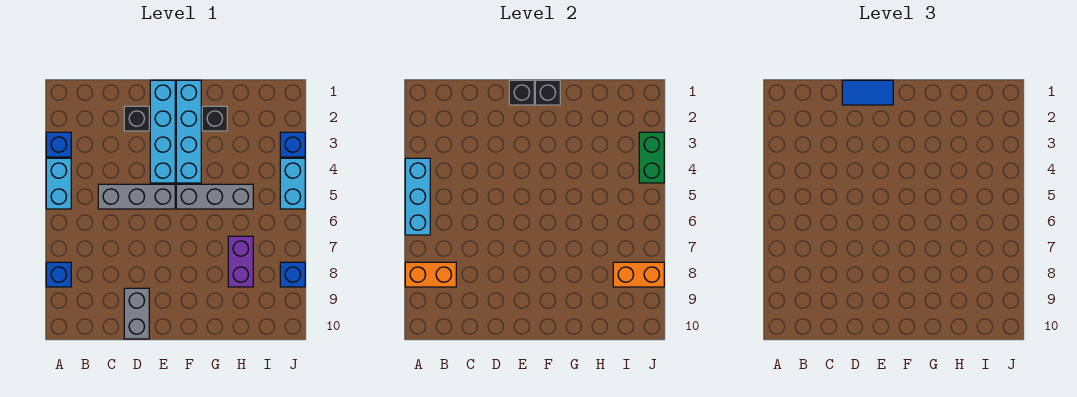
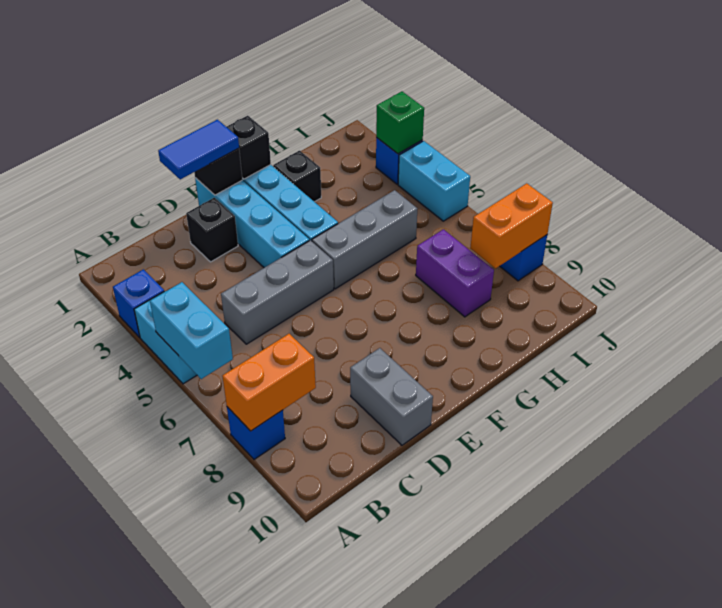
cyan brick A4:A6 level 2 -> cyan brick A5:A6 level 2
green brick J3:J4 level 2 -> green brick J3 level 2

